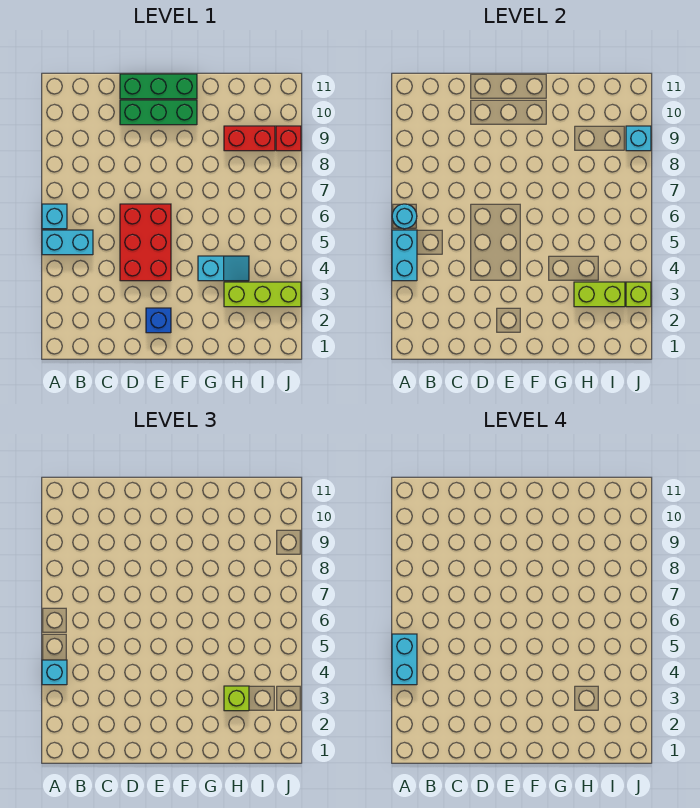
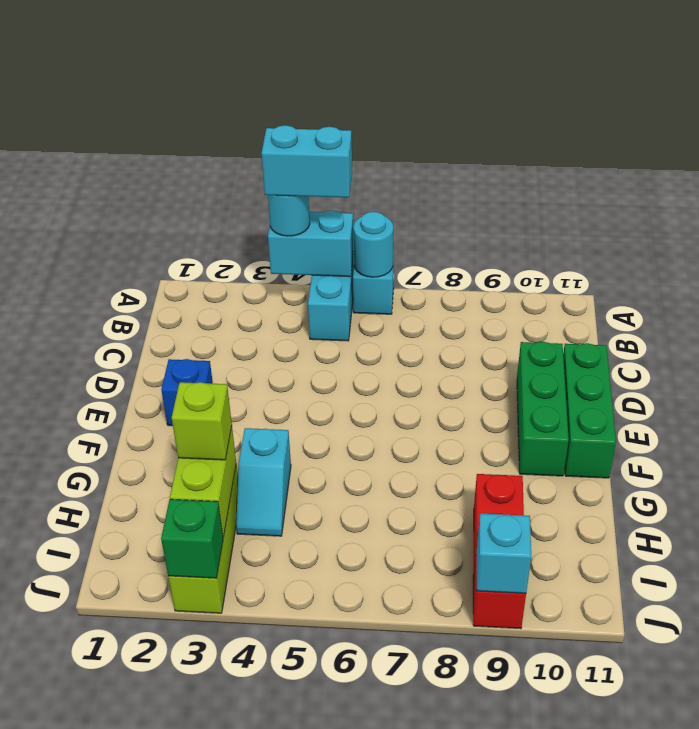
cyan brick A4 level 3 -> cyan round brick A4 level 3
red brick D4:E6 level 1 -> none
lime brick J3 level 2 -> green brick J3 level 2

